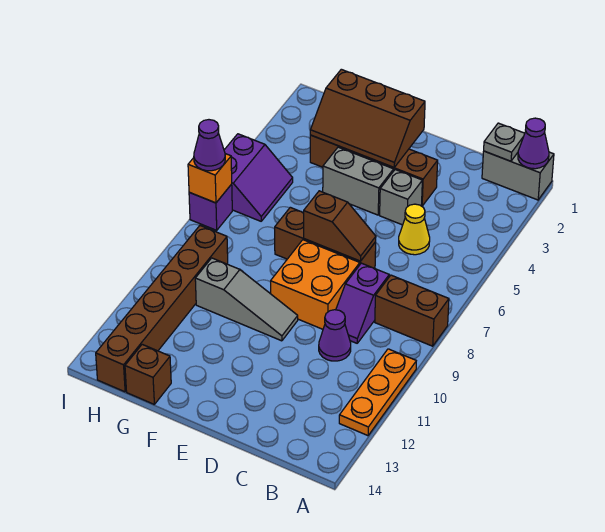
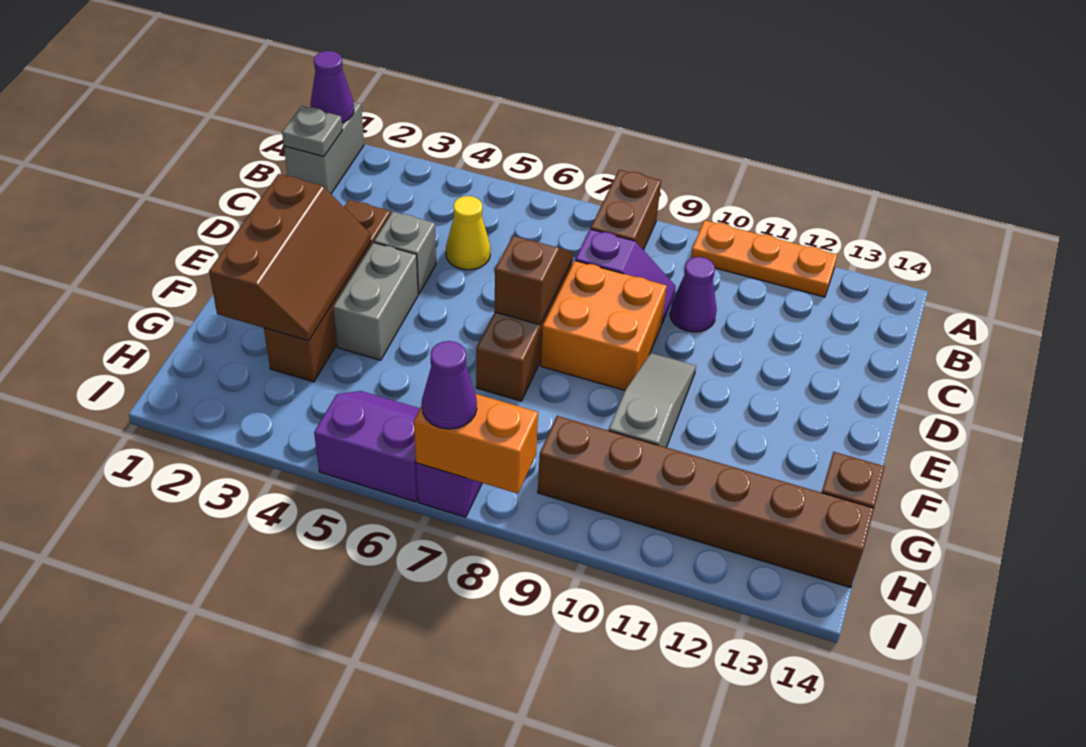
orange brick I7 level 2 -> orange brick I7:I8 level 2

